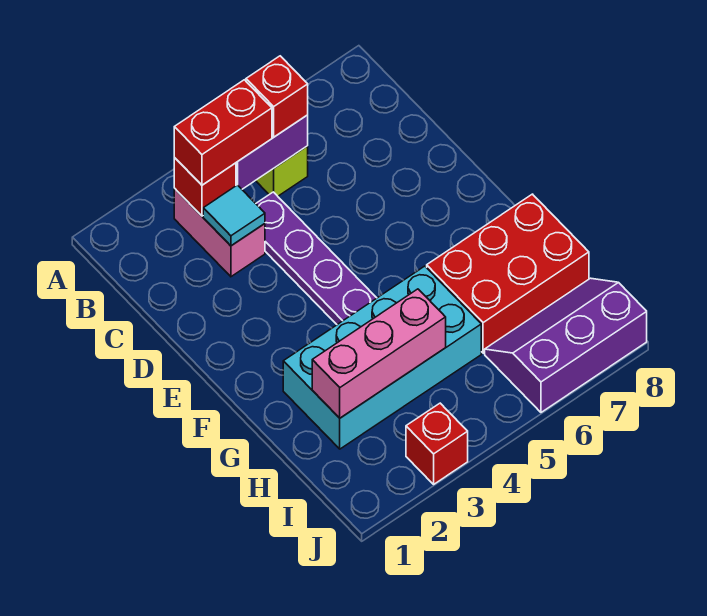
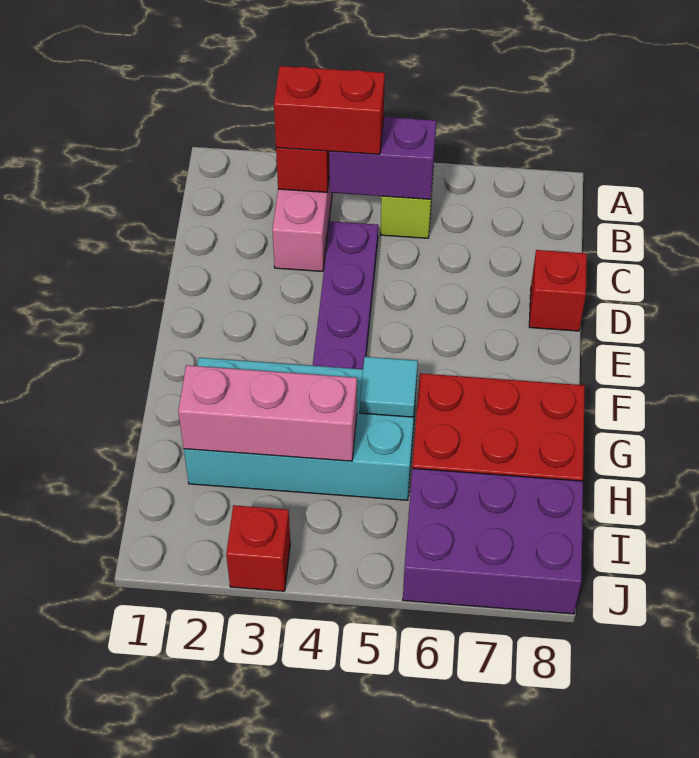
red brick B5 level 3 -> red brick D8 level 1
cyan tile C3 level 2 -> cyan tile G5 level 2
purple slope I6:J8 level 1 top J -> purple brick I6:J8 level 1

